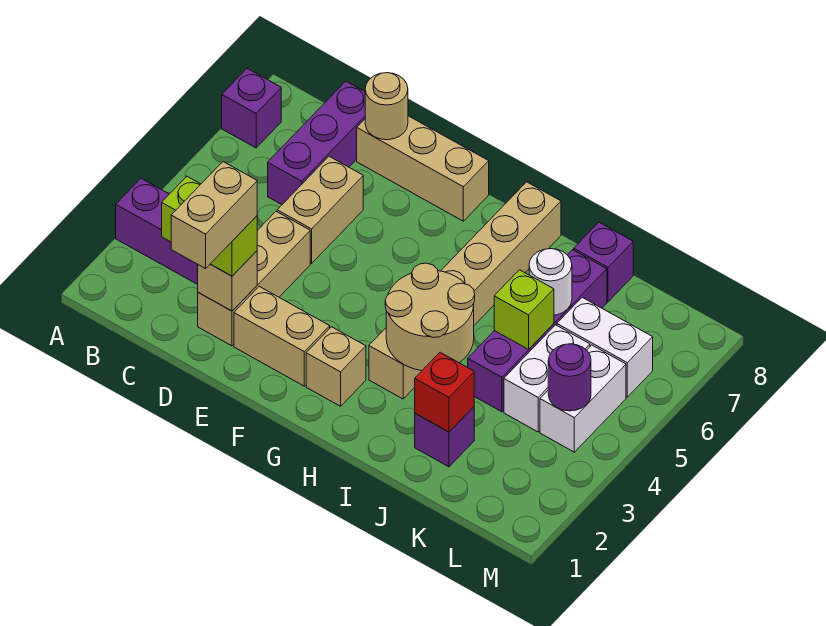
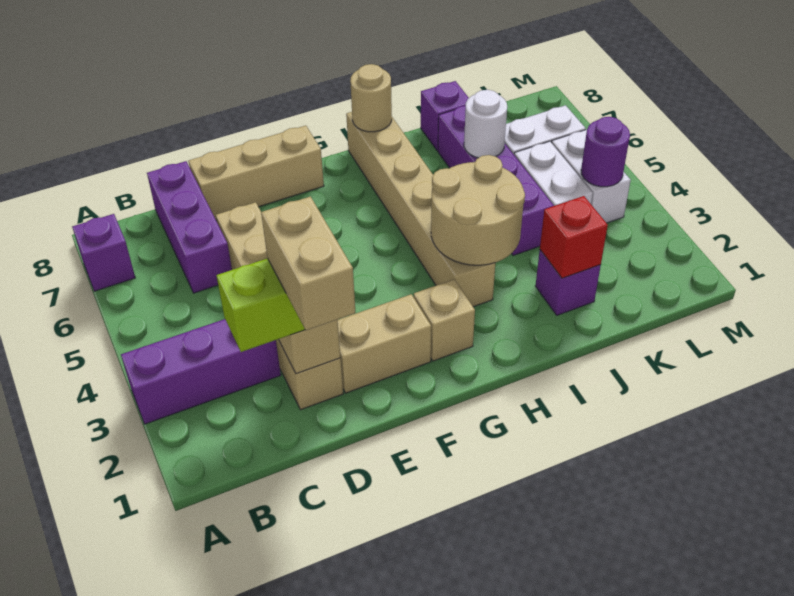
tan round brick D8 level 2 -> tan round brick H8 level 2
lime brick J5 level 2 -> none

